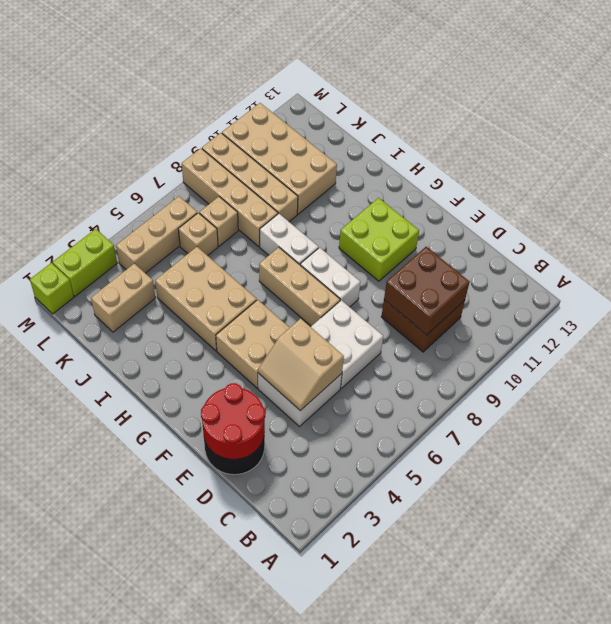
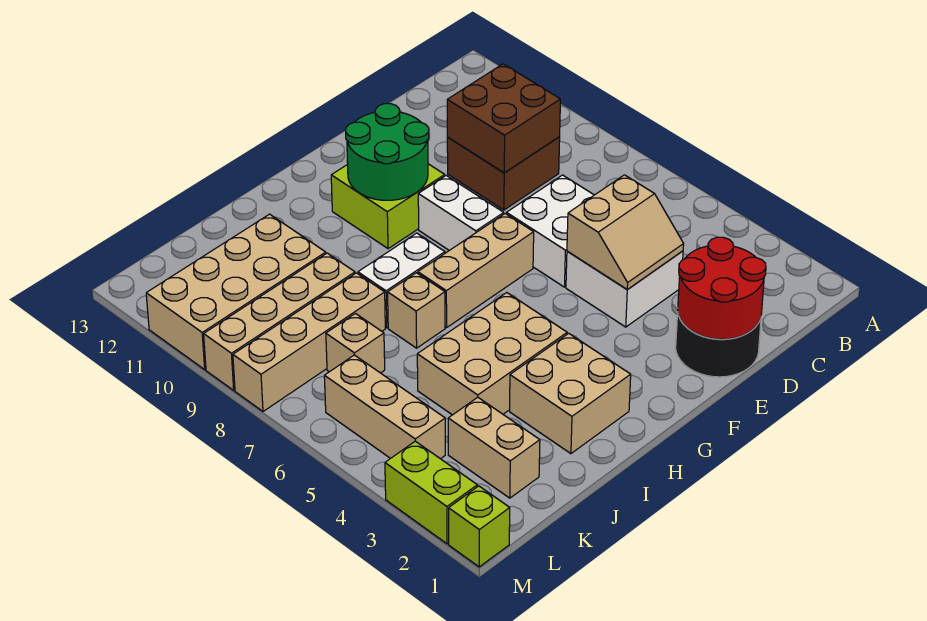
tan brick F4:G5 level 1 -> tan brick H2:I3 level 1
white brick F8:G8 level 1 -> white brick F8:F9 level 1
none -> green round brick F10:G11 level 2
tan brick K6 level 1 -> tan brick I7 level 1

